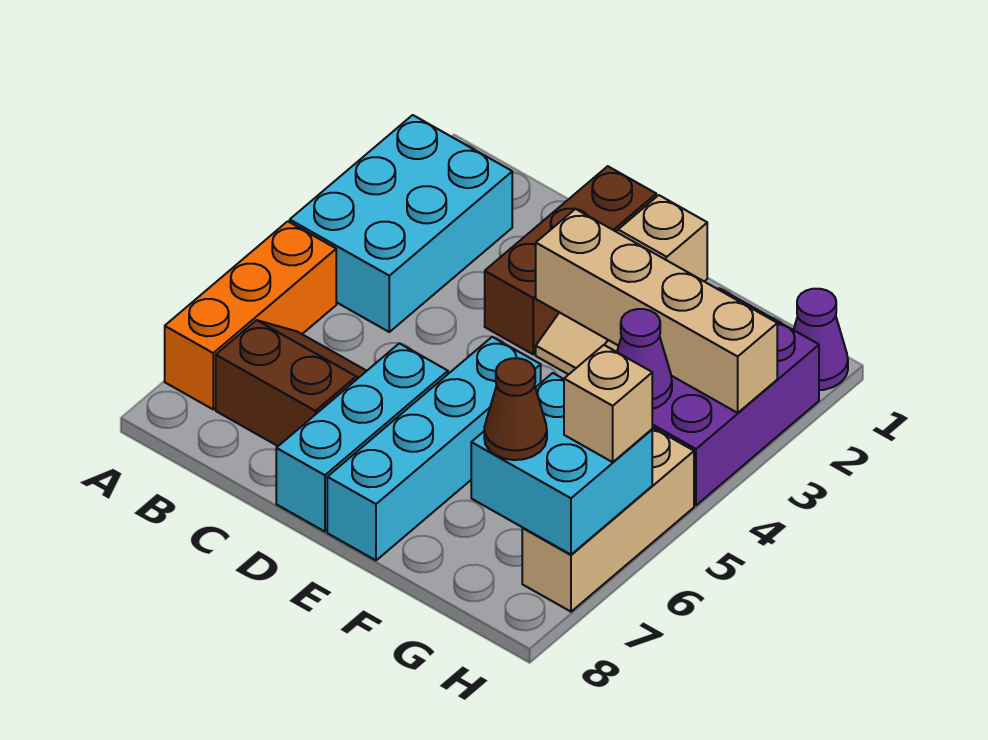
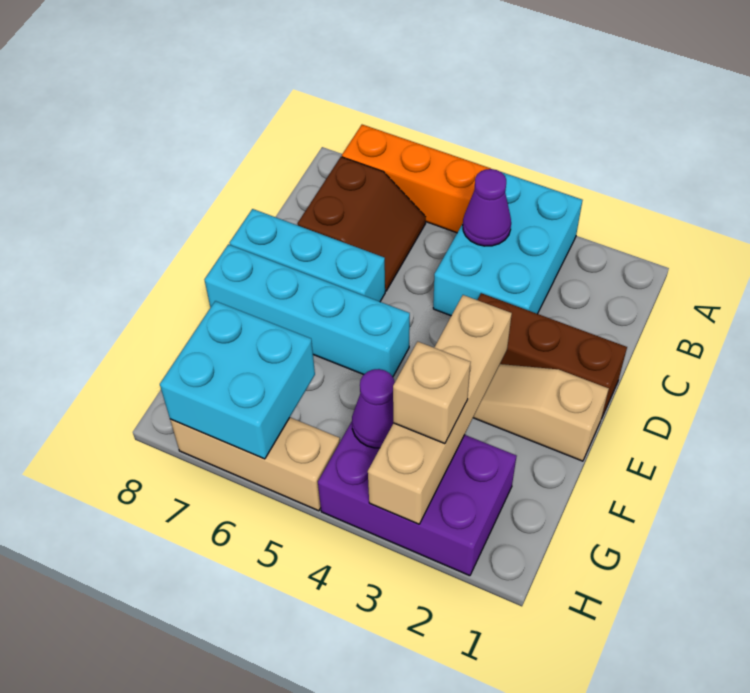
cyan brick A2:B4 level 1 -> cyan brick A3:C4 level 1
brown cone G7 level 3 -> none
purple cone H1 level 1 -> purple cone B4 level 2
tan brick H6 level 3 -> tan brick G3 level 3

